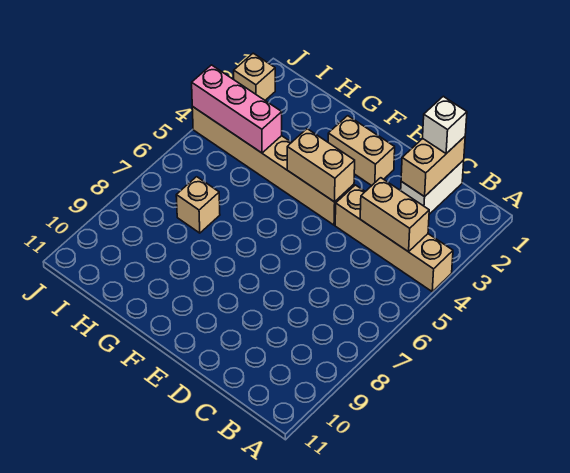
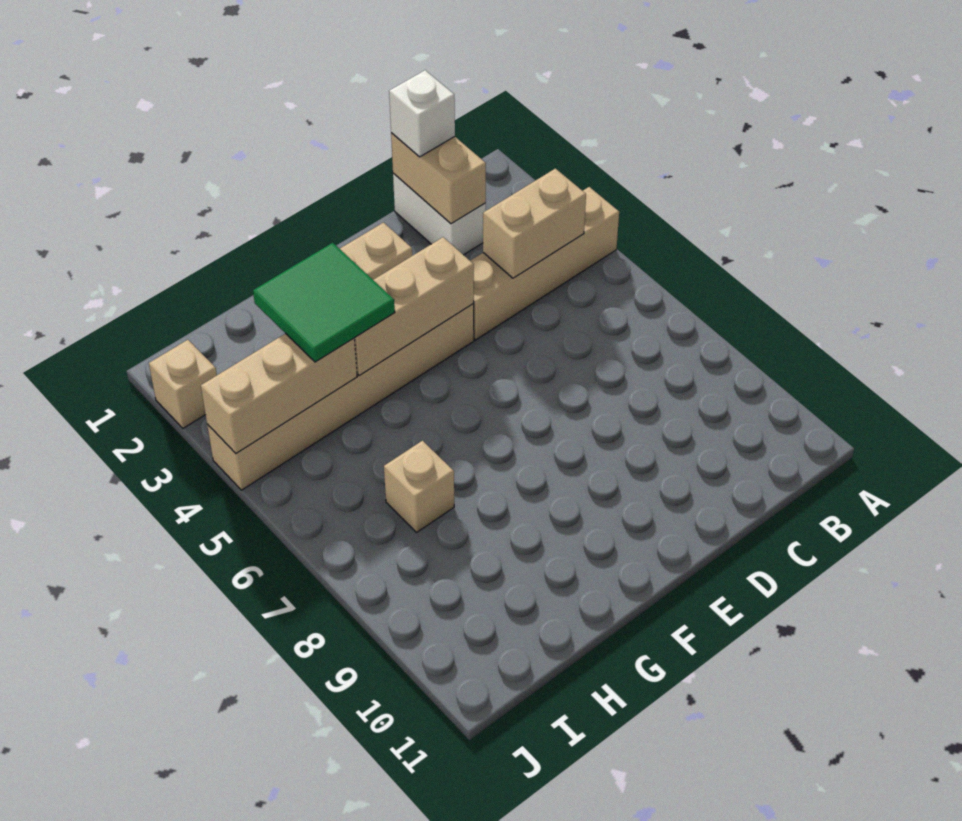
tan brick E4:F4 level 2 -> tan brick E4:G4 level 2
none -> green tile G3:H4 level 3
pink brick H4:J4 level 2 -> tan brick H4:J4 level 2

